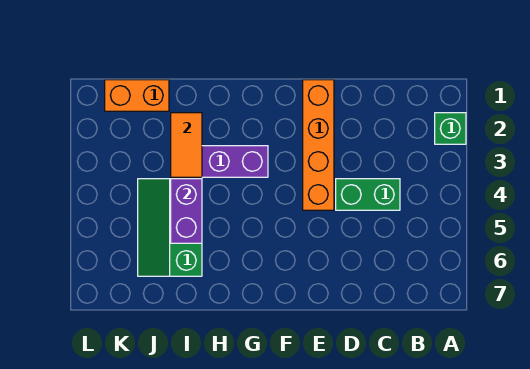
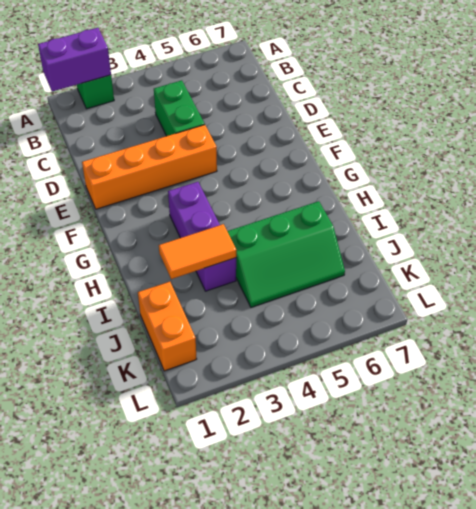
purple brick I4:I5 level 2 -> purple brick A1:A2 level 2

